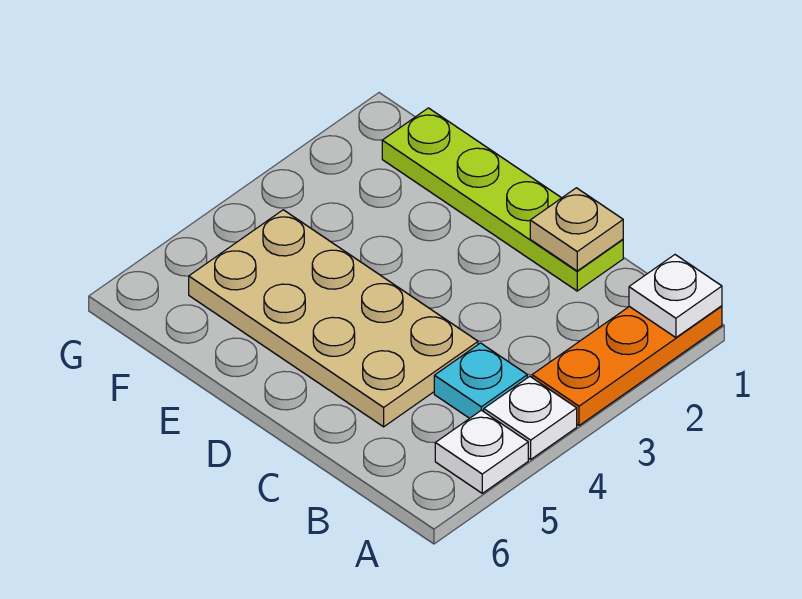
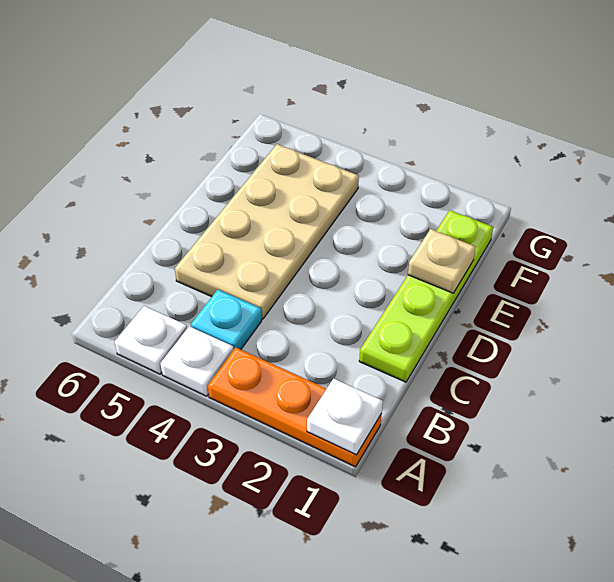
tan plate C1 level 2 -> tan plate E1 level 2

